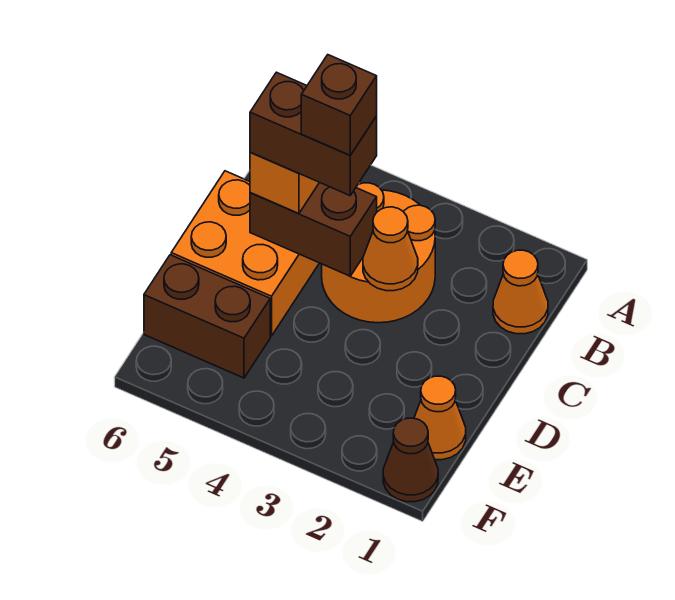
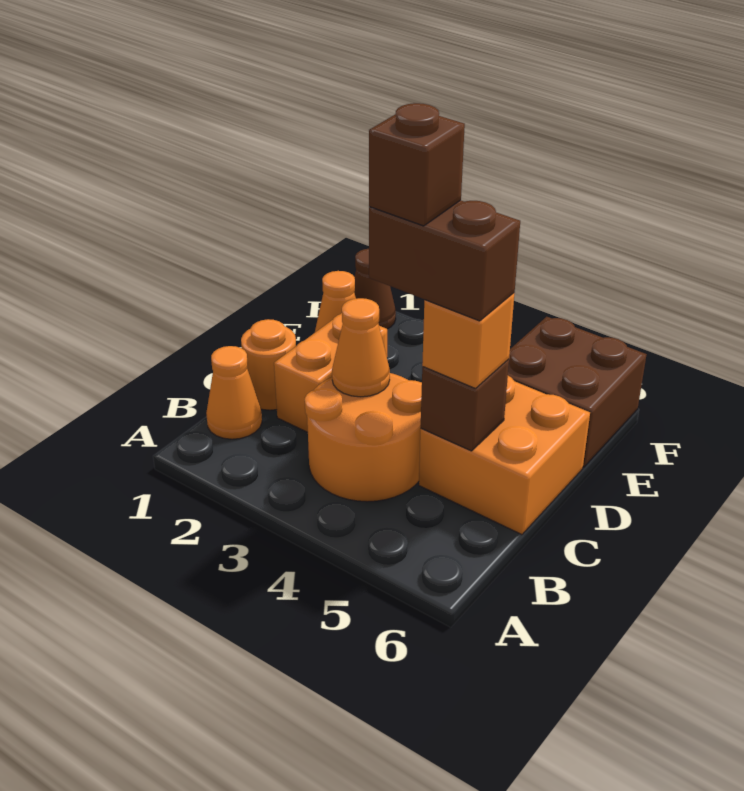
none -> orange round brick C1 level 1
none -> orange brick C2:D2 level 1
brown brick C4:C5 level 2 -> brown brick C5 level 2
brown brick E5:E6 level 1 -> brown brick E5:F6 level 1

